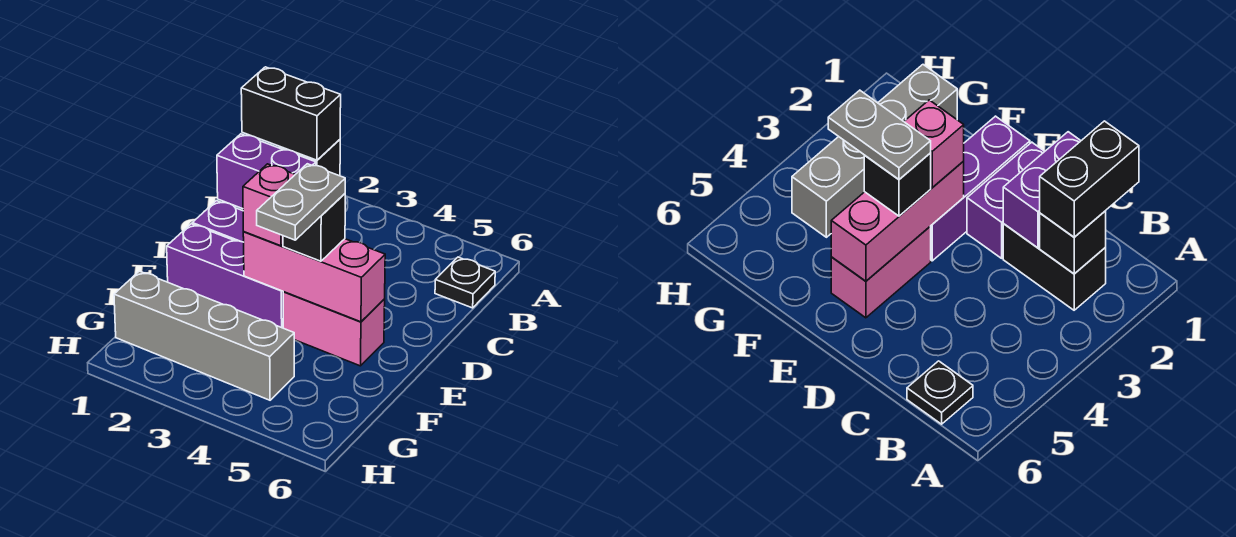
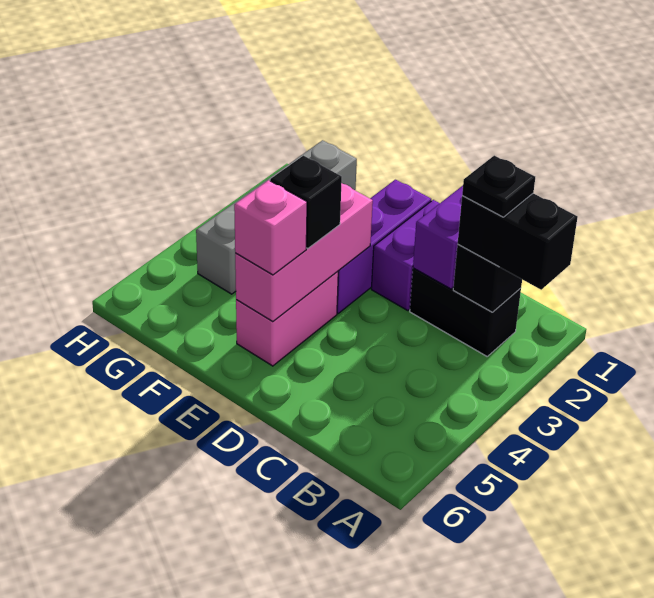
black brick B1:B2 level 3 -> black brick A2:B2 level 3
black plate B6 level 1 -> black plate B2 level 4
pink brick E3 level 3 -> pink brick E5 level 3
grey plate E4:F4 level 4 -> none

